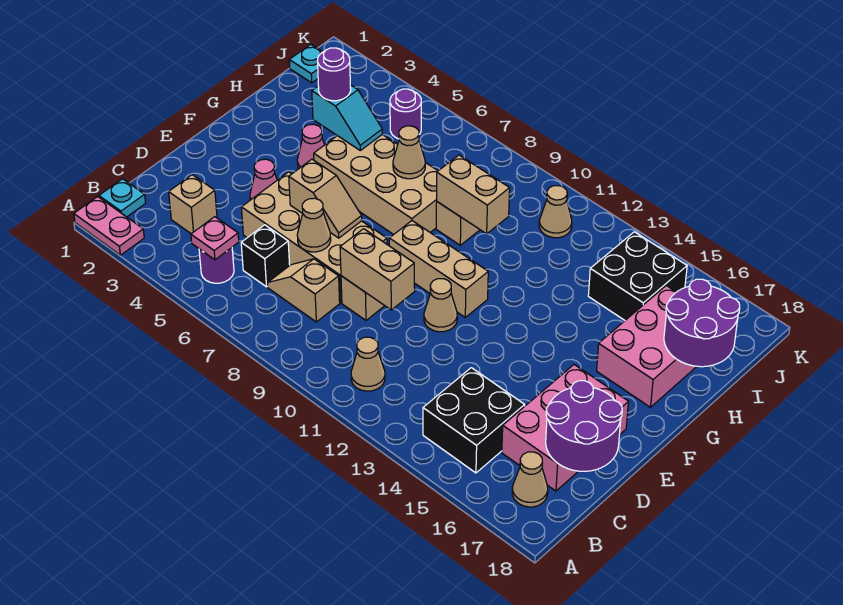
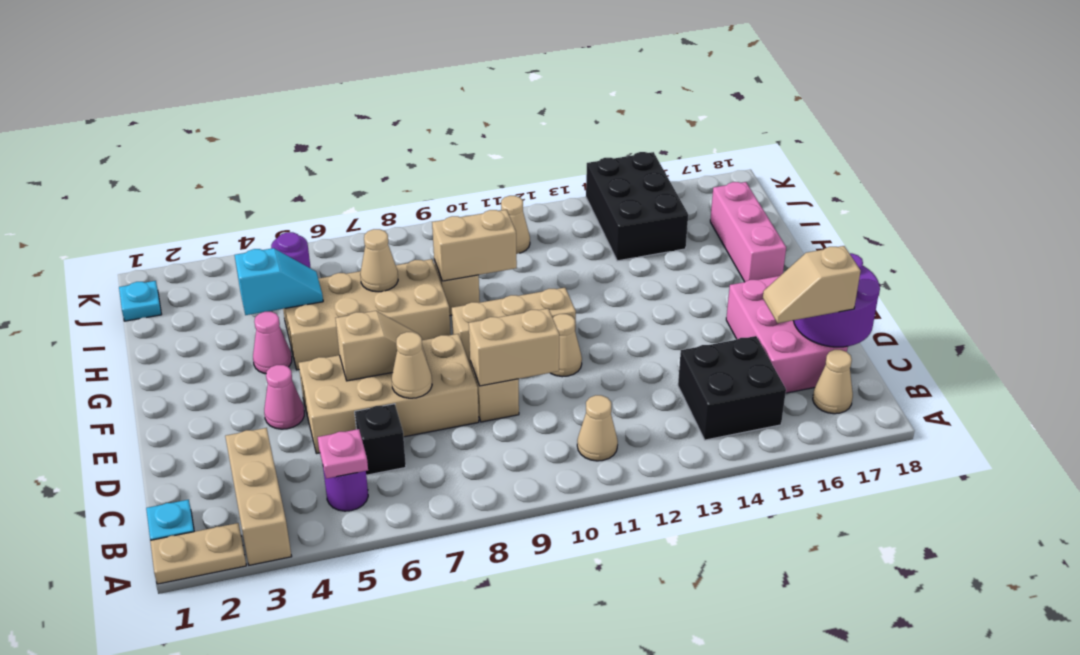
pink plate A1:A2 level 1 -> tan plate A1:A2 level 1
tan brick C3 level 1 -> tan brick A3:C3 level 1
tan slope C7:C8 level 1 top 8 -> tan slope C16:C17 level 3 top 17
pink brick G16:I17 level 1 -> pink brick G17:I17 level 1
purple round brick H4 level 3 -> none
purple round brick H17:I18 level 2 -> none
black brick I14:J15 level 1 -> black brick I14:K15 level 1

